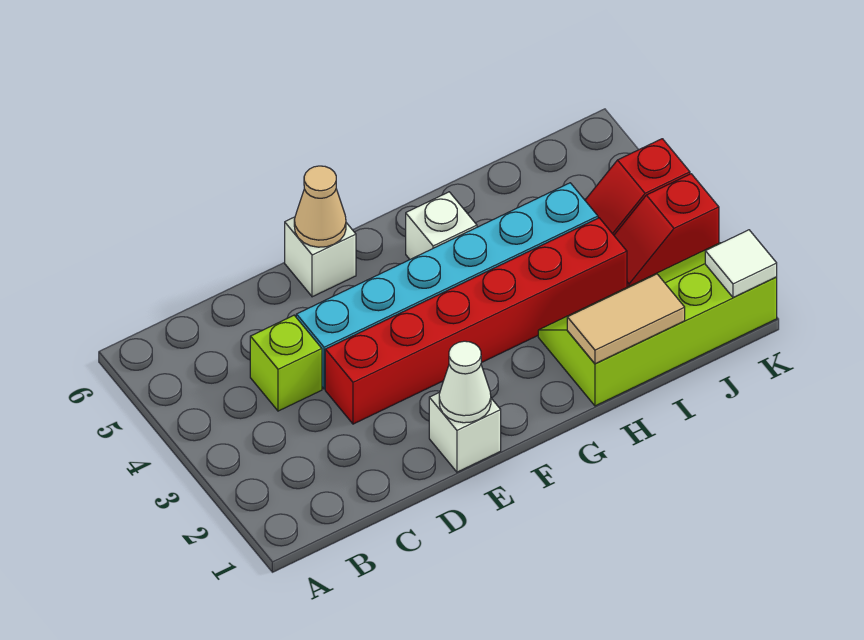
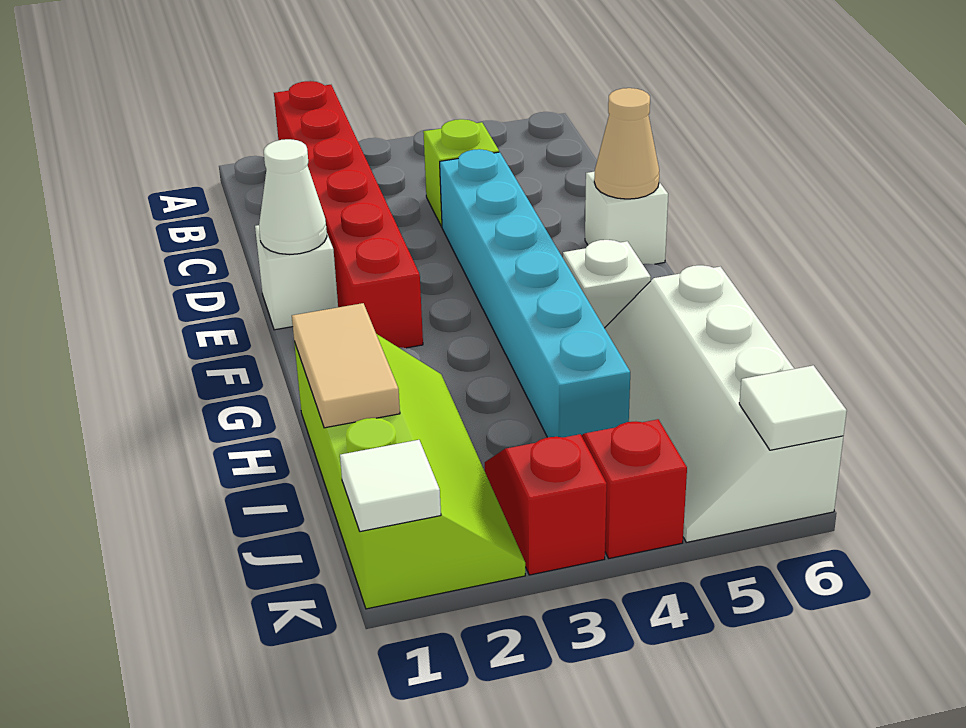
red brick D3:I3 level 1 -> red brick A2:F2 level 1
none -> white slope H5:K6 level 1 top 6
none -> white tile K6 level 2

